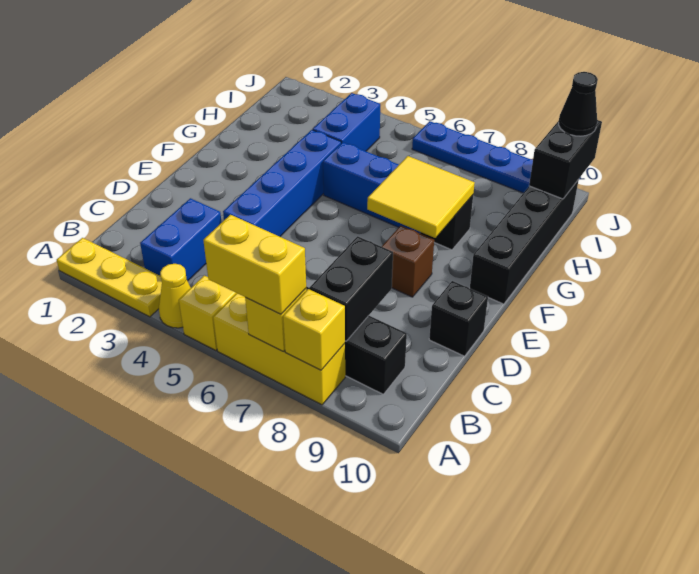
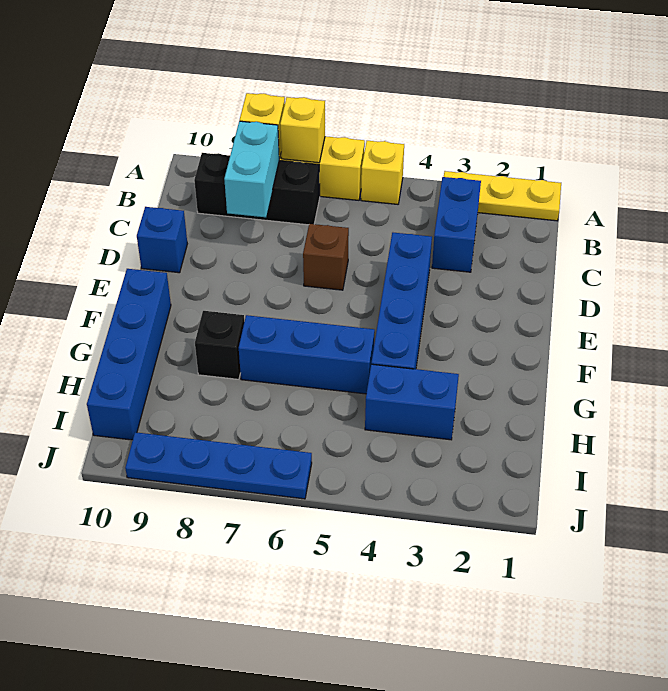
yellow cone A4 level 1 -> none
yellow brick A6:A7 level 3 -> none
black brick B8:C8 level 2 -> cyan brick B8:C8 level 2
black brick D10 level 1 -> blue brick D10 level 1
brown brick E8 level 1 -> brown brick D6 level 1
yellow tile F7:G8 level 2 -> none
black brick F10:I10 level 1 -> blue brick F10:I10 level 1
blue brick H4:I4 level 1 -> blue brick H3:H4 level 1
black brick I10:J10 level 2 -> none
black cone J10 level 3 -> none

